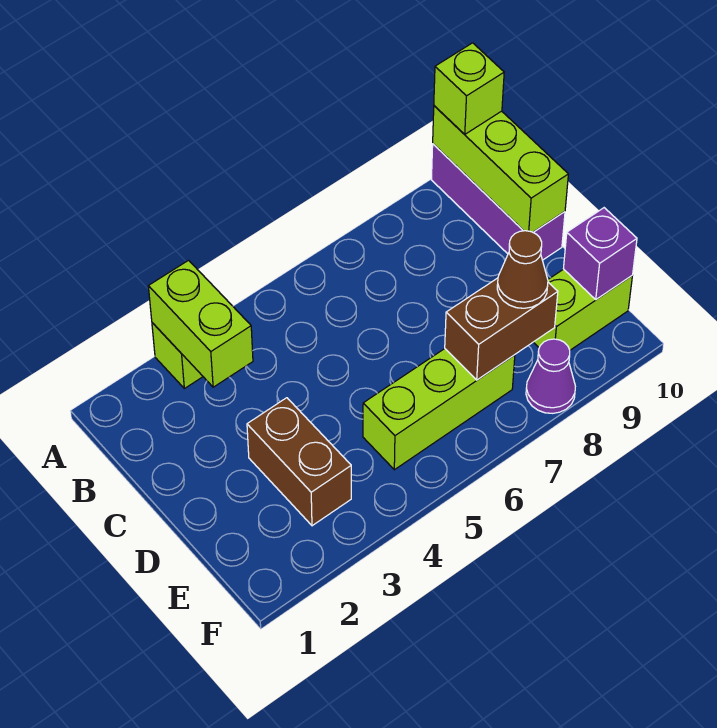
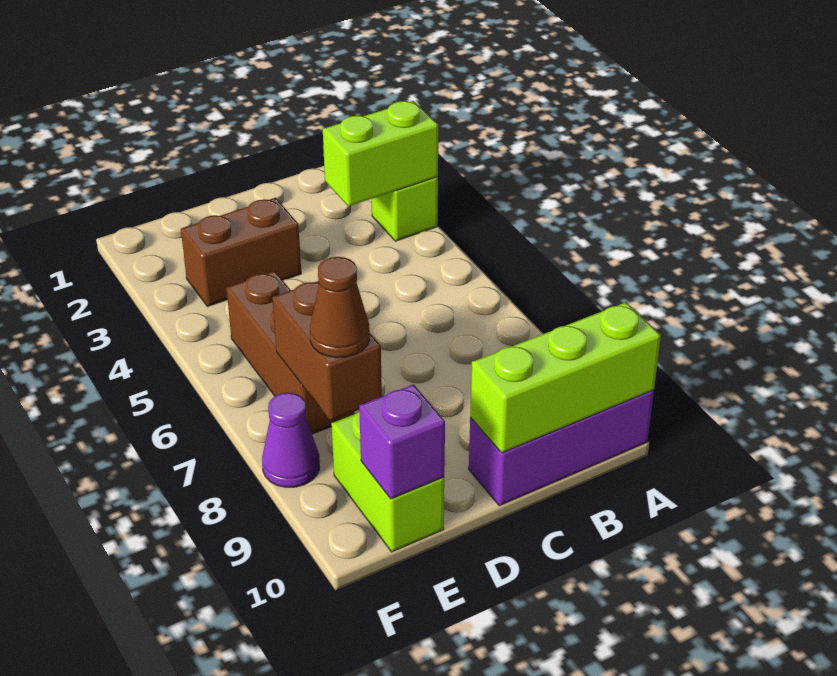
lime brick A10 level 3 -> none
lime brick E5:E7 level 1 -> brown brick E5:E7 level 1

